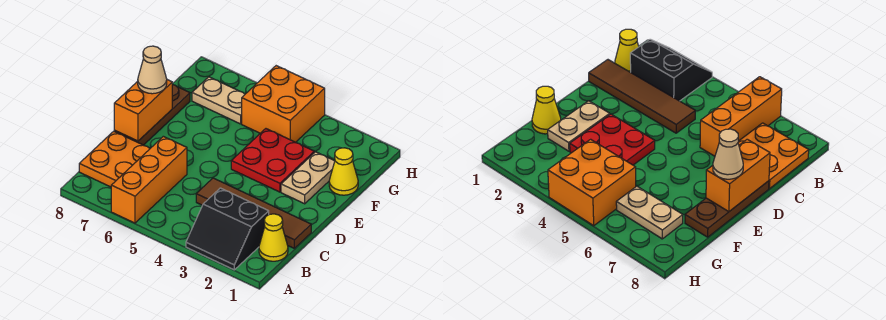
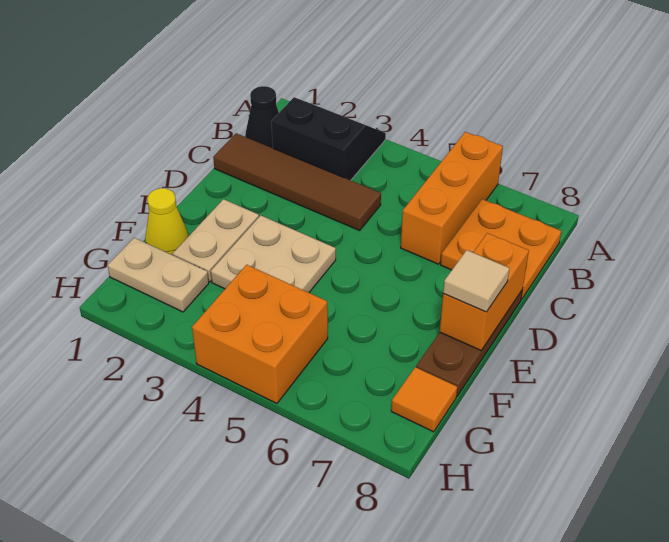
yellow cone B1 level 1 -> black cone B1 level 1
red plate E3:F4 level 1 -> tan plate E3:F4 level 1
tan cone E8 level 3 -> tan tile E8 level 3
tan plate G6:G7 level 1 -> tan plate G1:G2 level 1
none -> orange tile G8 level 1

